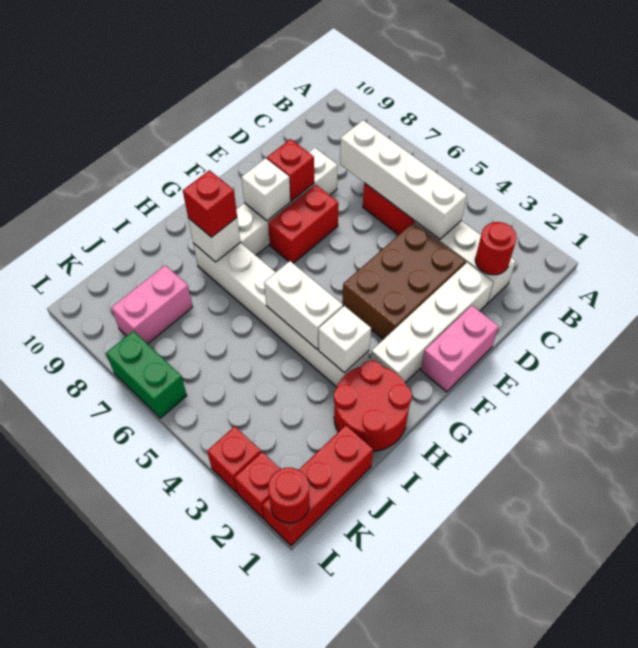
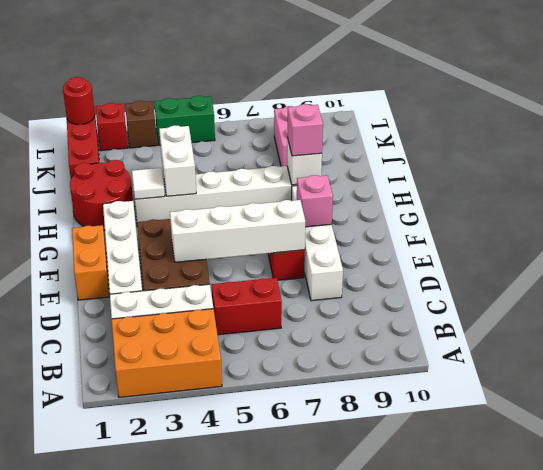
none -> orange brick A2:B4 level 1
red round brick C2 level 2 -> none
white brick C4:C7 level 2 -> white brick E4:E7 level 2
pink brick E1:F1 level 1 -> orange brick E1:F1 level 1
red brick E8 level 2 -> none
white brick F8 level 2 -> pink brick F8 level 2
white brick H3 level 2 -> white tile H3 level 2
white brick H4:H5 level 2 -> white brick H4:I4 level 2
red brick H8 level 3 -> pink brick H8 level 3
red brick L3 level 1 -> brown brick L3 level 1
green brick L6:L7 level 1 -> green brick L4:L5 level 1

